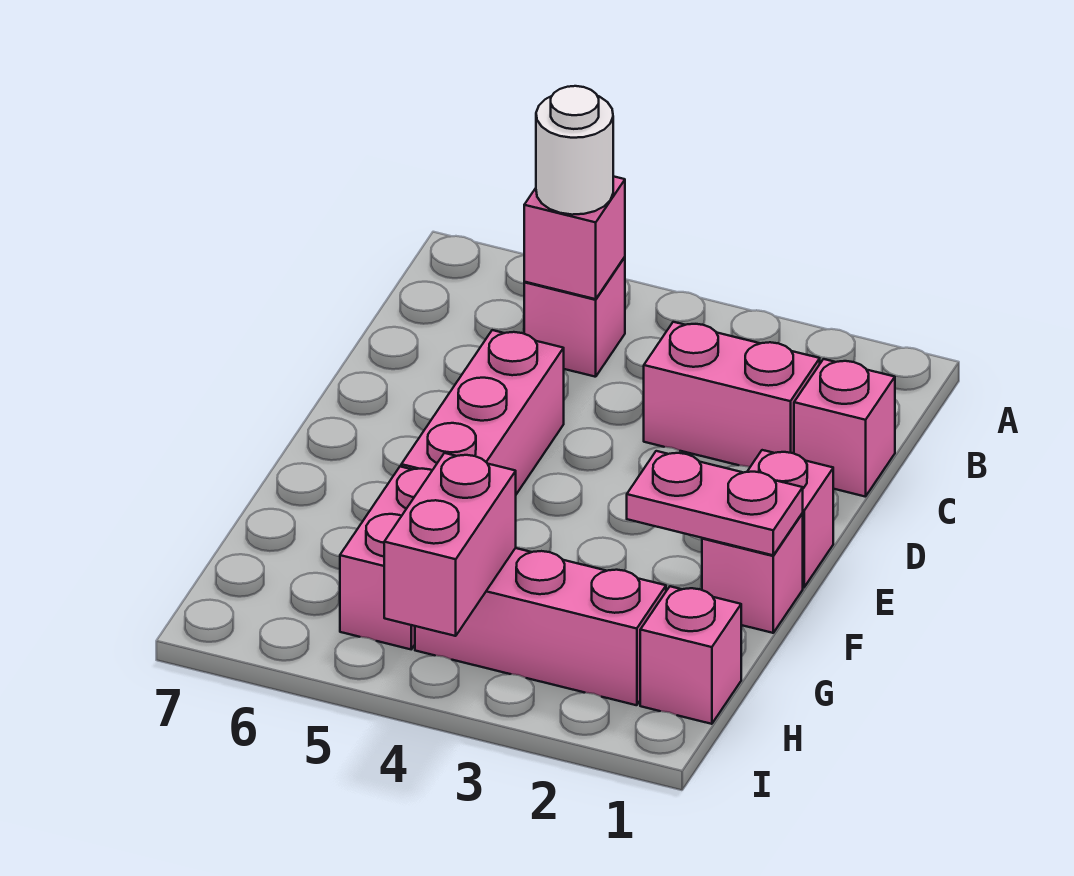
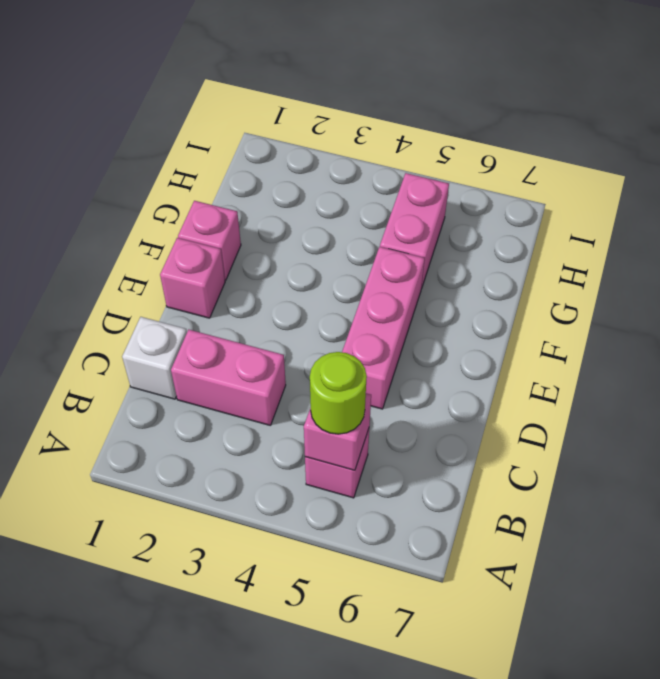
white round brick B5 level 3 -> lime round brick B5 level 3
pink brick C1 level 1 -> white brick C1 level 1
pink plate F1:F2 level 2 -> none
pink brick H1 level 1 -> none
pink brick H2:H4 level 1 -> none
pink brick H4:I4 level 2 -> none

